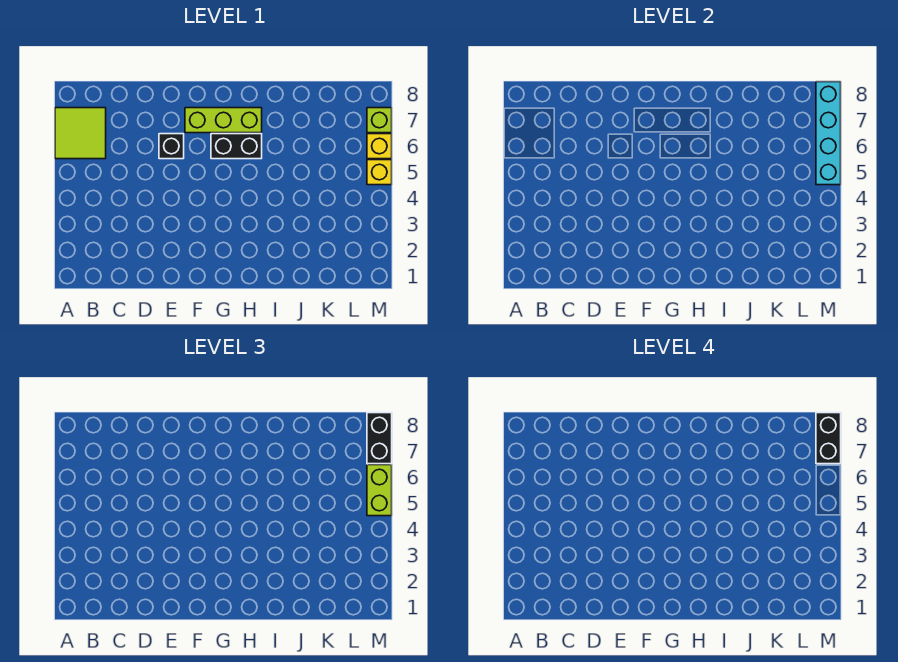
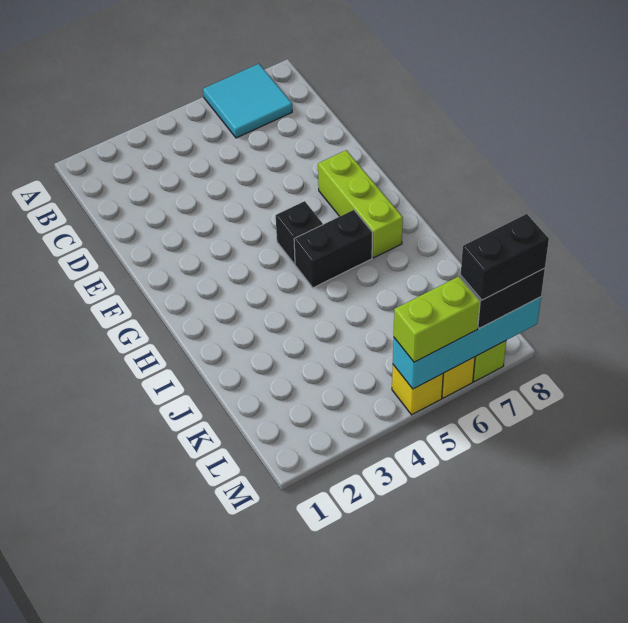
lime tile A6:B7 level 1 -> cyan tile A6:B7 level 1
black brick E6 level 1 -> black brick G5 level 1
black brick G6:H6 level 1 -> black brick H5:H6 level 1

